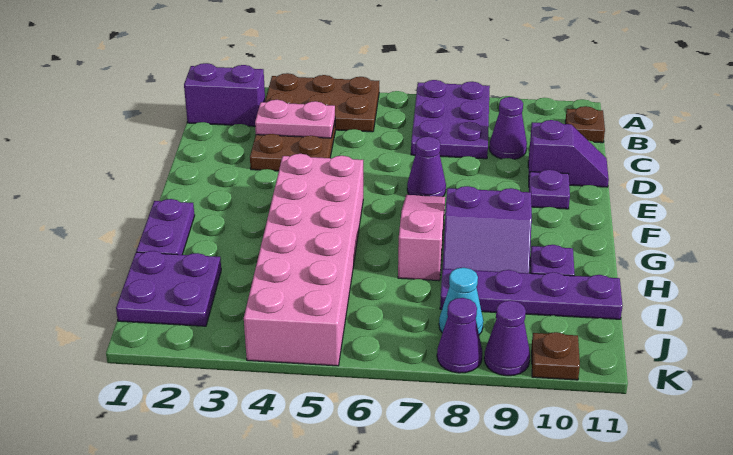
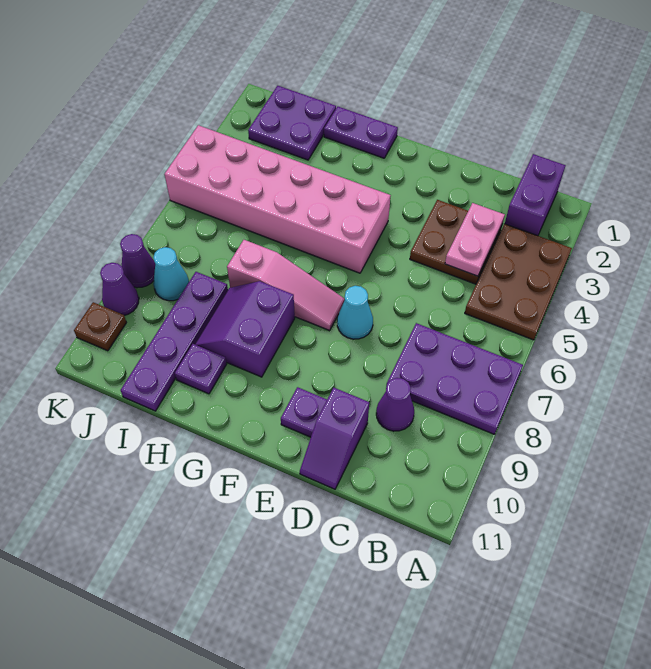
brown plate B11 level 1 -> none
purple cone E7 level 1 -> cyan cone E7 level 1

